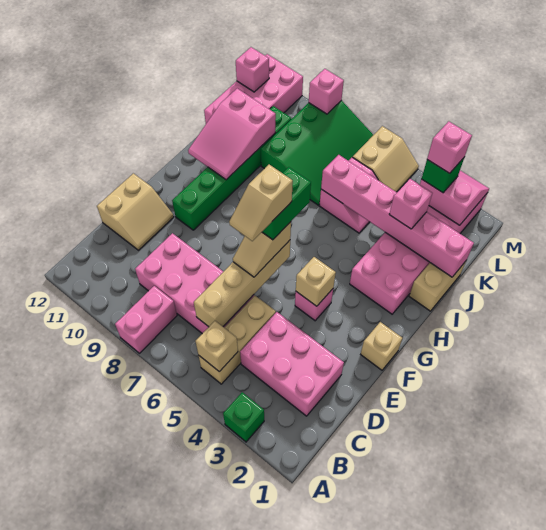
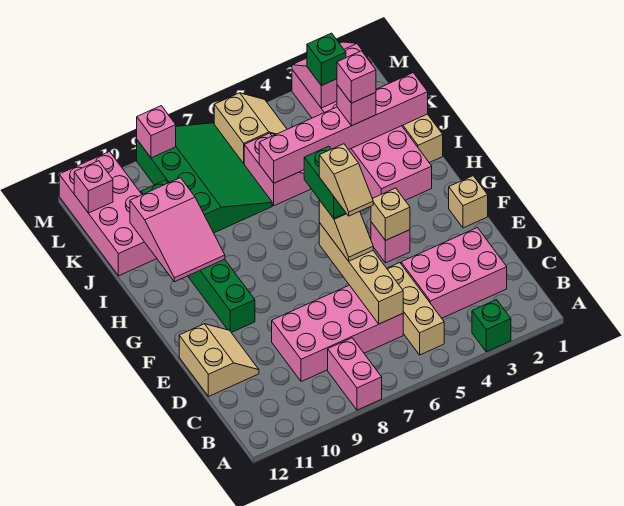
tan brick B5 level 2 -> none
pink brick L3 level 4 -> pink brick J3 level 4

